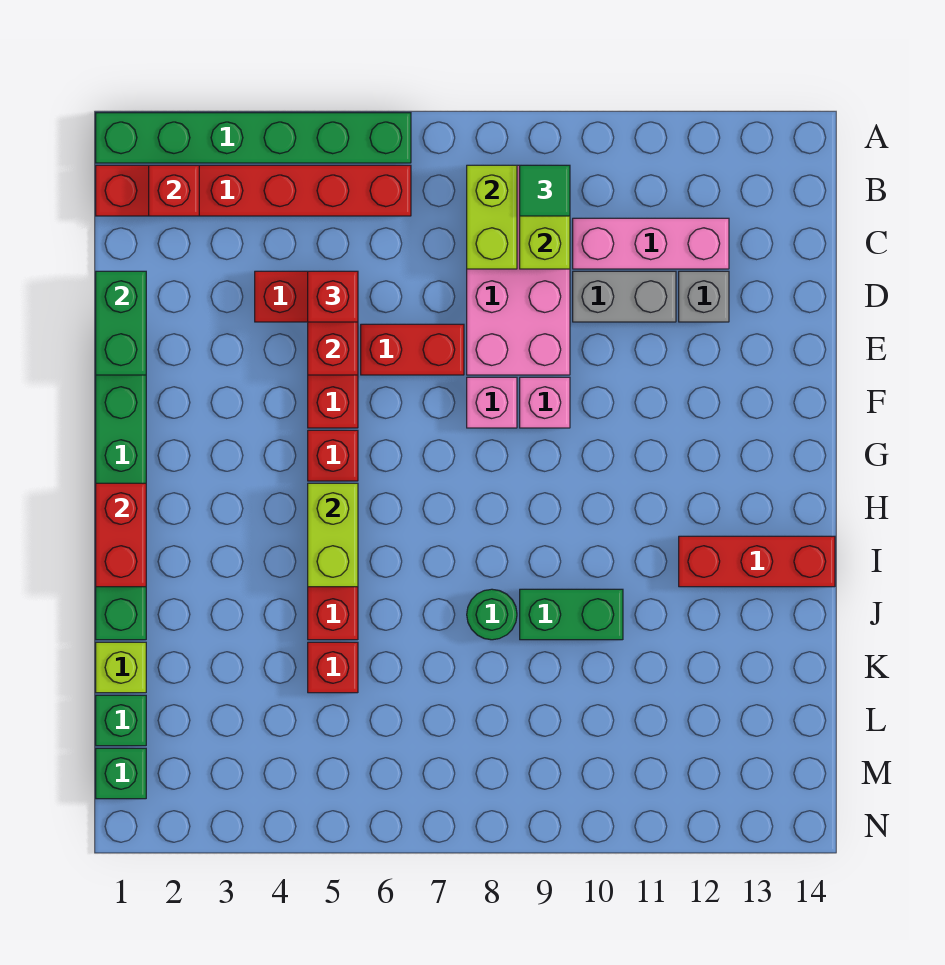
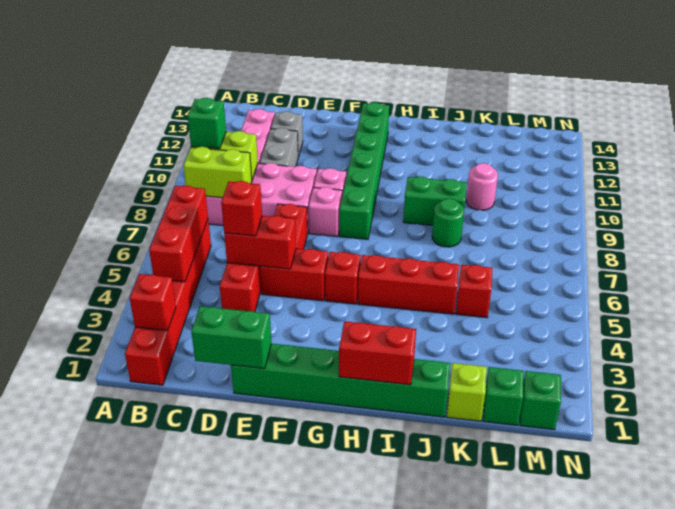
green brick A1:A6 level 1 -> green brick G8:G13 level 1
green tile B9 level 3 -> green brick B9 level 3
lime brick H5:I5 level 2 -> none
red brick I12:I14 level 1 -> red brick B4:B6 level 2
green brick J9:J10 level 1 -> green brick I9:J9 level 1
none -> pink round brick K10 level 1

